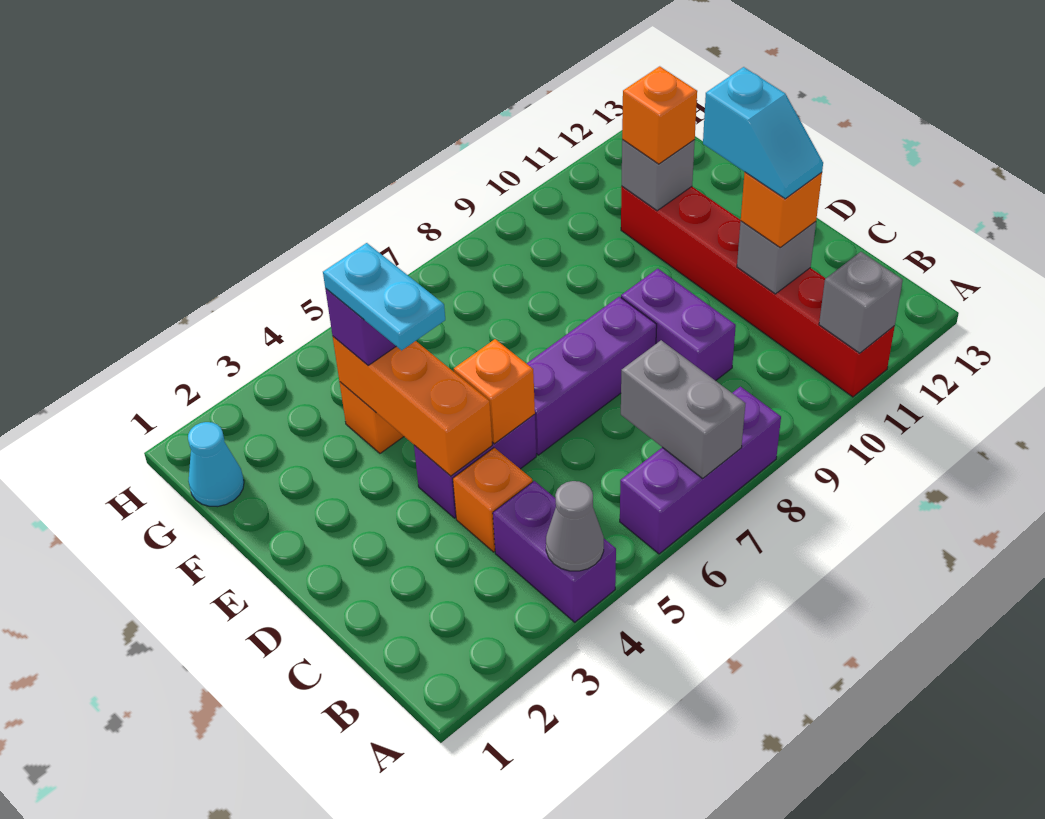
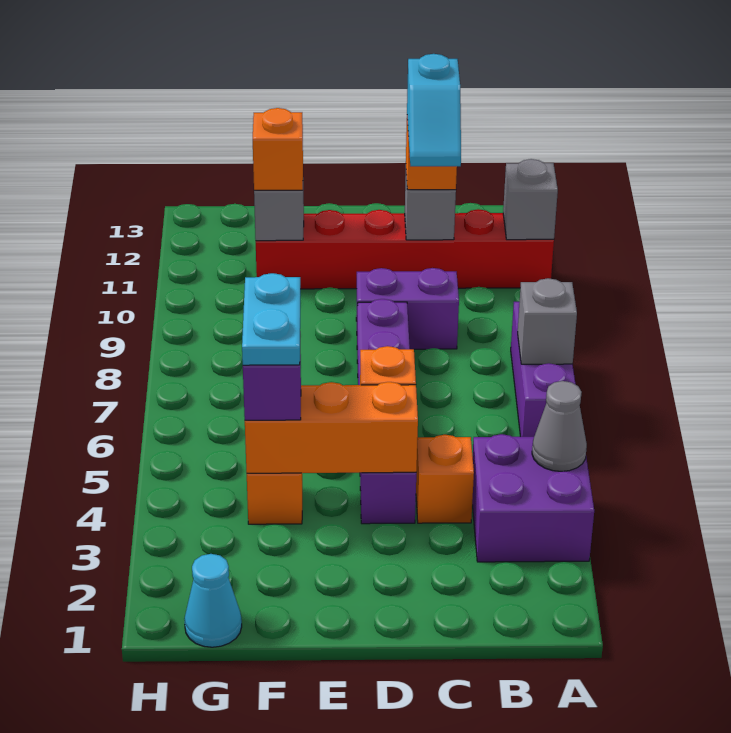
purple brick A4:B4 level 1 -> purple brick A3:B4 level 1
grey brick A7:B7 level 2 -> grey brick A7 level 2
cyan slope C11:D11 level 4 top D -> cyan slope C10:C11 level 4 top 11
cyan plate E4:F4 level 4 -> cyan plate F4:F5 level 4

